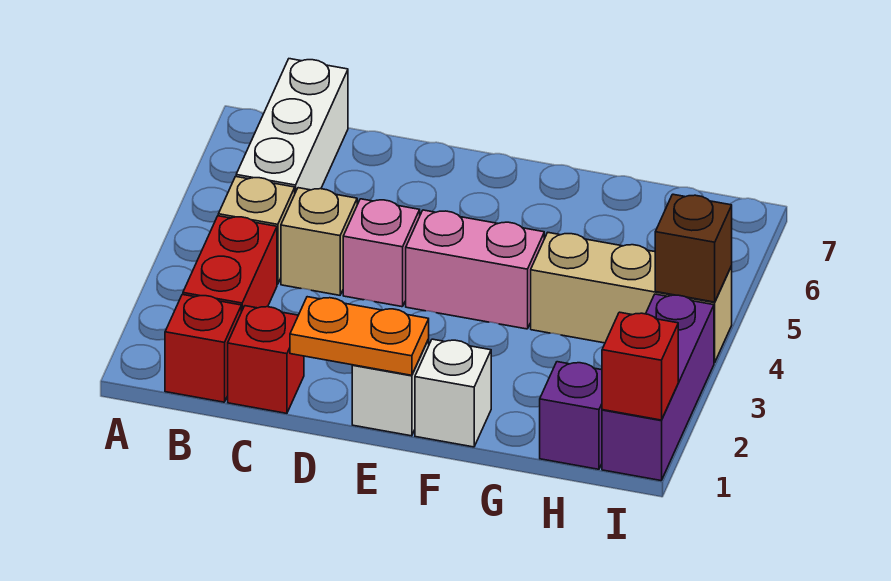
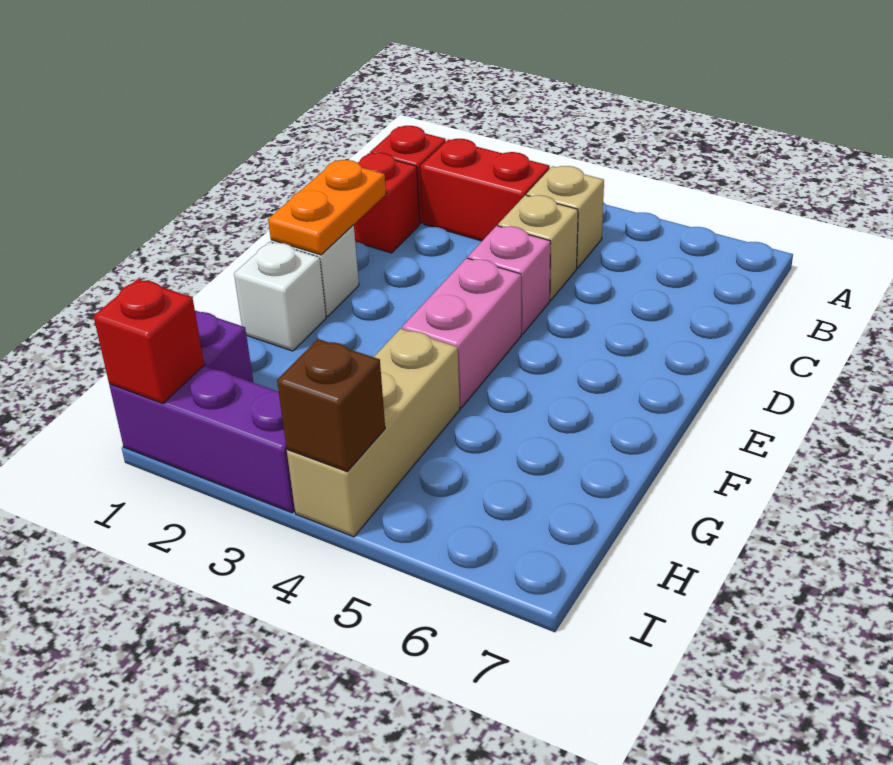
white brick B5:B7 level 1 -> none

